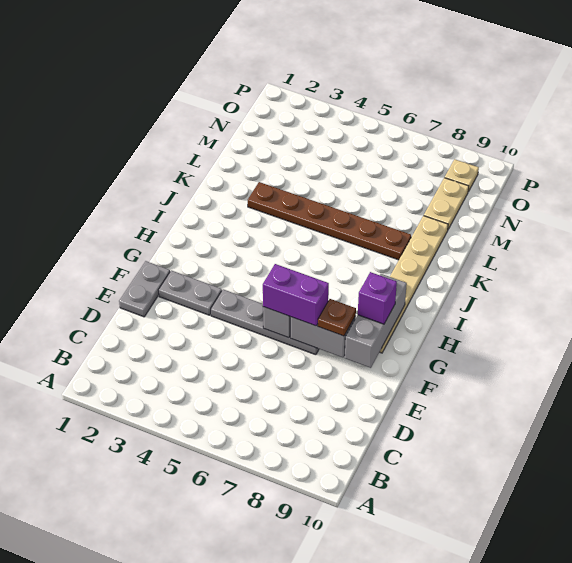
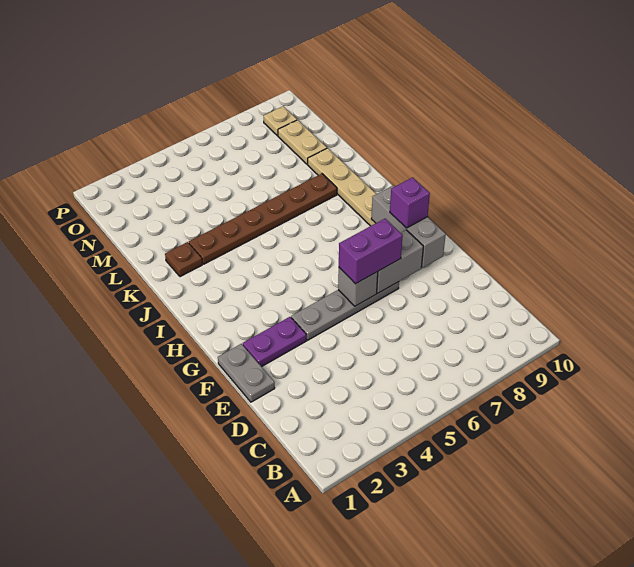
grey plate F2:F3 level 1 -> purple plate F2:F3 level 1
brown plate F8 level 3 -> brown plate K2 level 1

